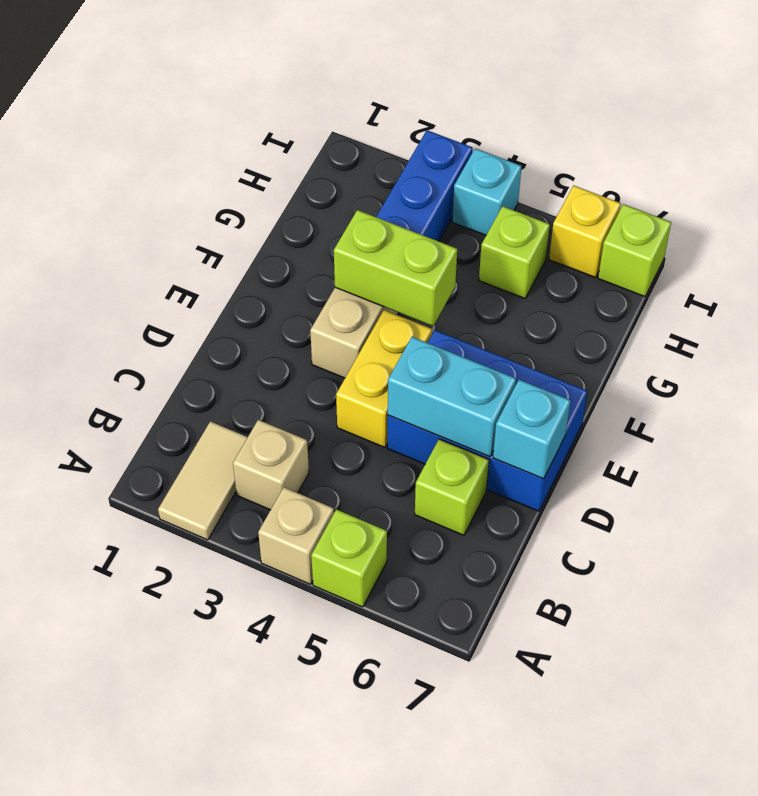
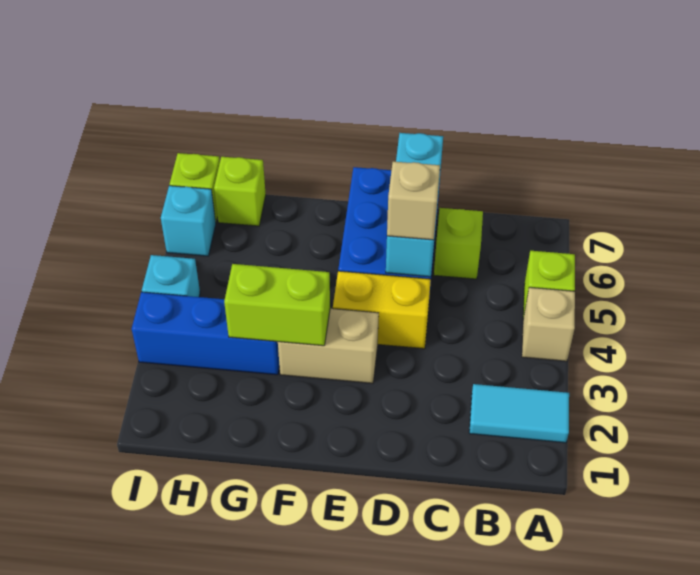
tan tile A2:B2 level 1 -> cyan tile A2:B2 level 1
tan brick B3 level 1 -> tan brick D5 level 3
lime brick F3:F4 level 2 -> lime brick F3:G3 level 2
lime brick H5 level 1 -> lime brick H7 level 1
yellow brick I6 level 1 -> cyan brick I6 level 1

